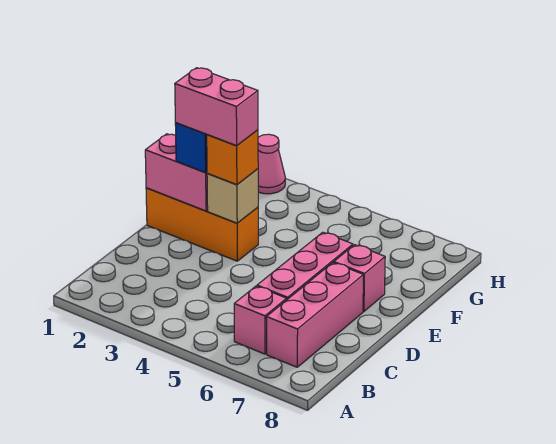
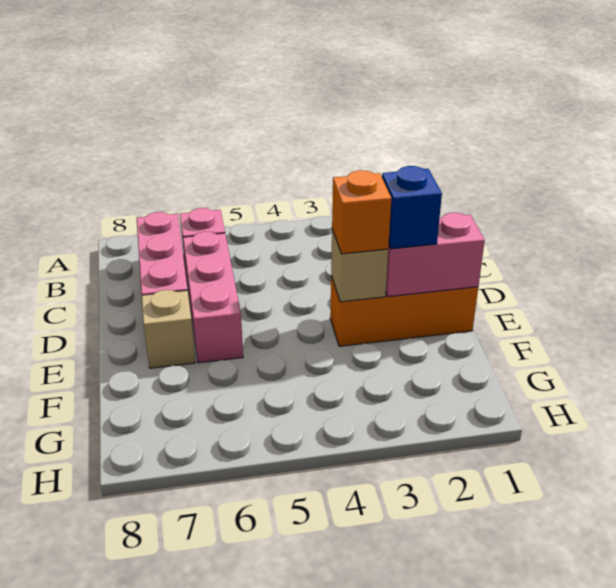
pink brick E2:E3 level 4 -> none
pink brick E7 level 1 -> tan brick E7 level 1
pink cone H2 level 1 -> none

